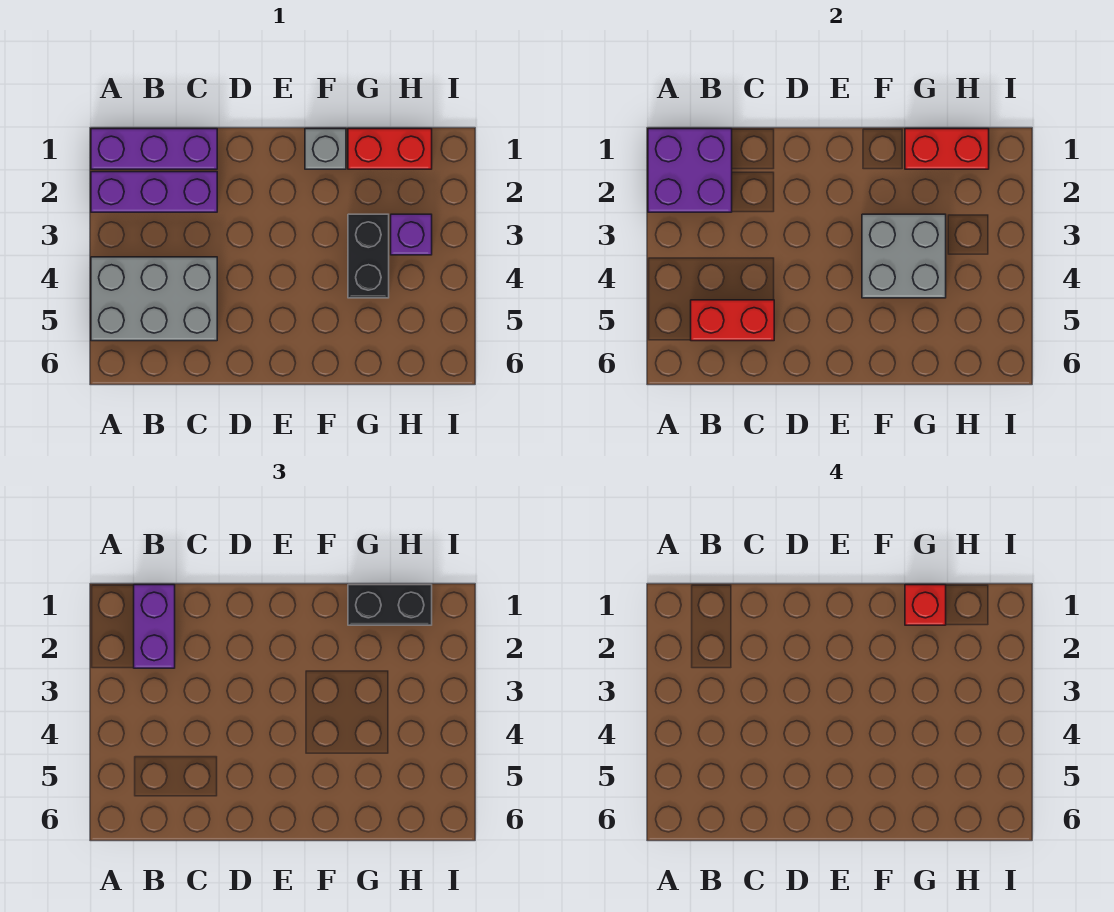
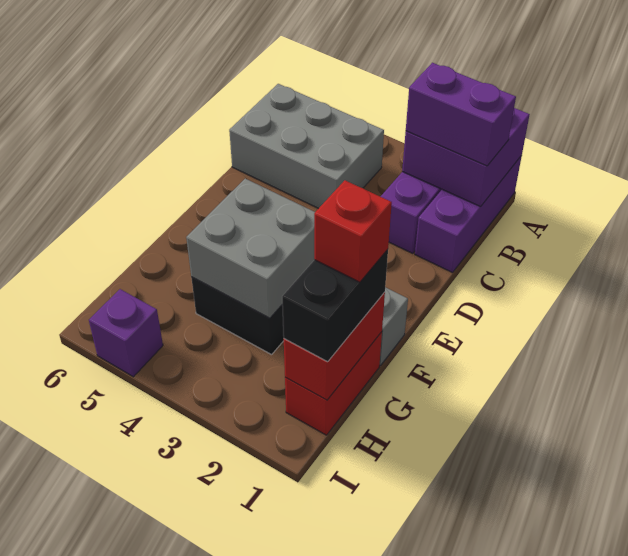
grey brick A4:C5 level 1 -> grey brick B4:C6 level 1
red brick B5:C5 level 2 -> none
purple brick H3 level 1 -> purple brick I5 level 1

